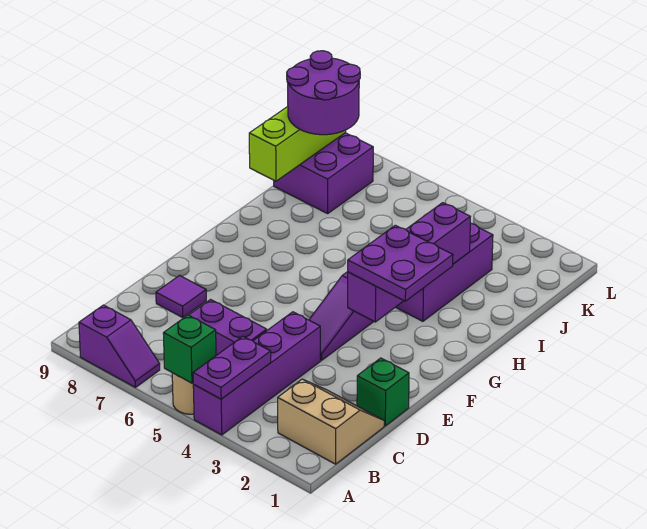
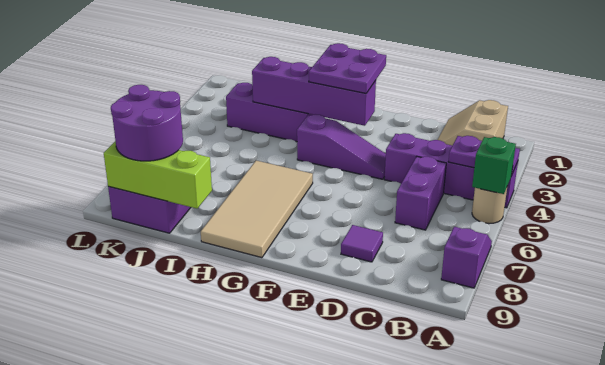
green brick D1 level 1 -> none
none -> tan tile G6:H9 level 1

